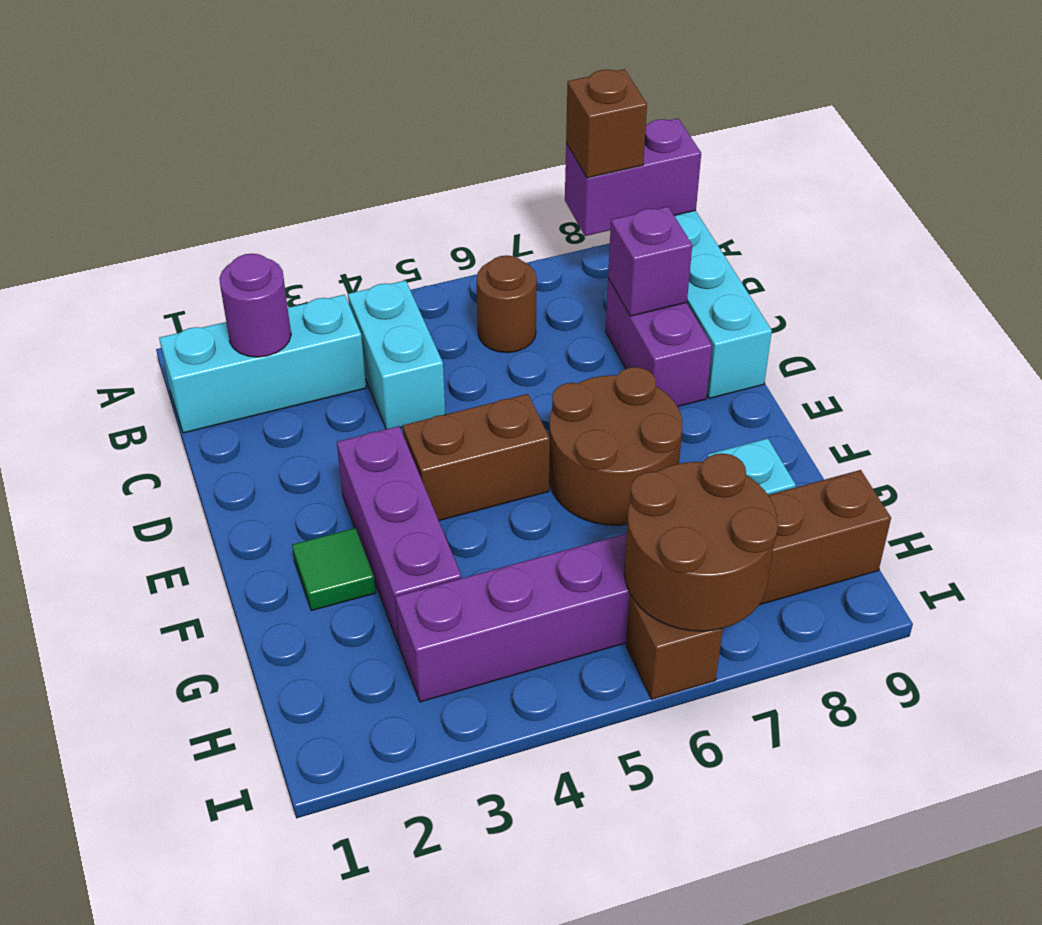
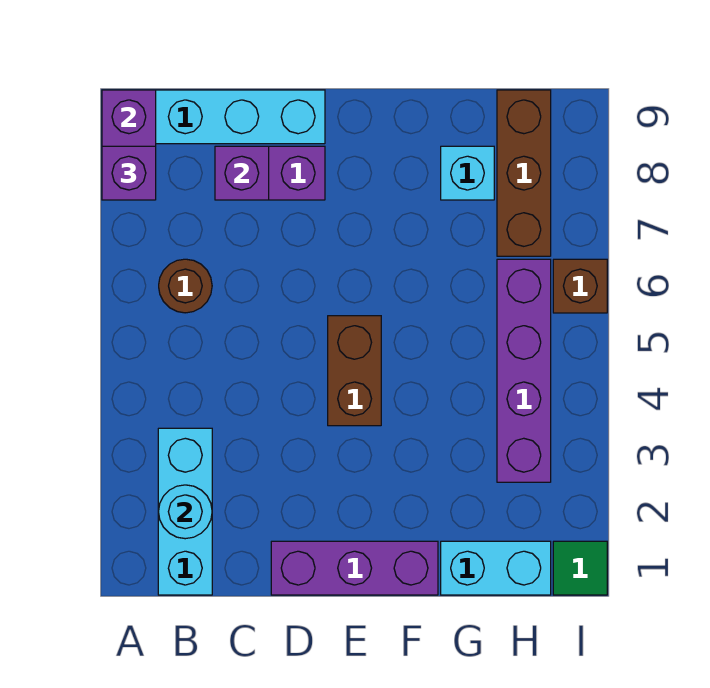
brown brick A8 level 3 -> purple brick A8 level 3
purple round brick B2 level 2 -> cyan round brick B2 level 2
cyan brick B4:C4 level 1 -> cyan brick G1:H1 level 1
purple brick E3:G3 level 1 -> purple brick D1:F1 level 1
brown round brick E6:F7 level 1 -> none
green tile F2 level 1 -> green tile I1 level 1
brown round brick H6:I7 level 2 -> none

